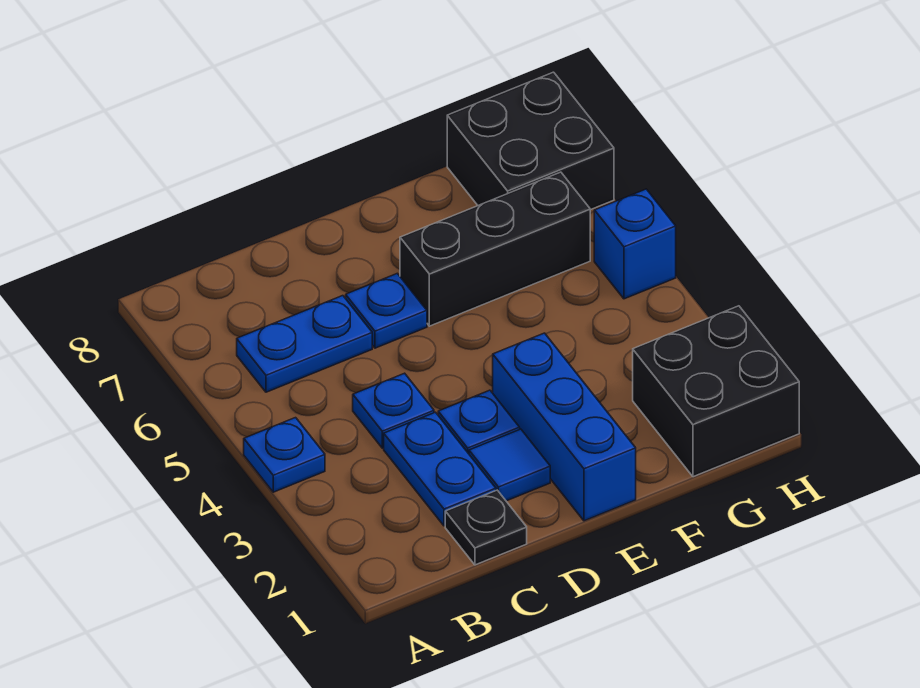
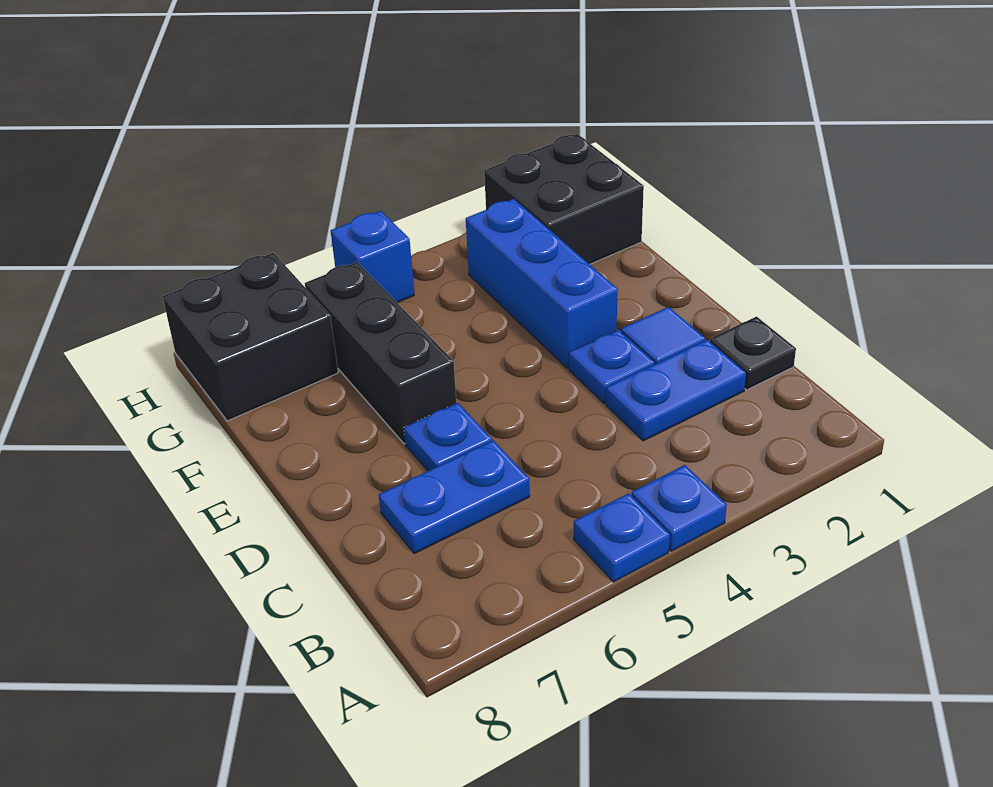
blue plate B6:C6 level 1 -> blue plate C6:C7 level 1
blue plate C4 level 1 -> blue plate A5 level 1
blue brick E1:E3 level 1 -> blue brick E3:G3 level 1

